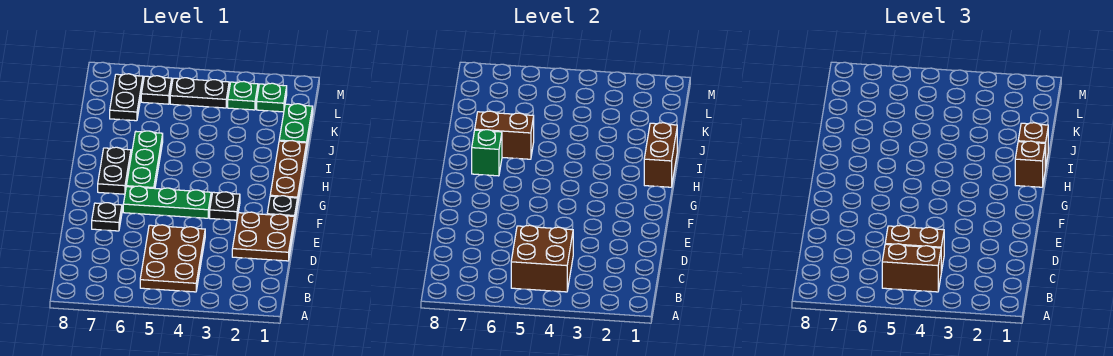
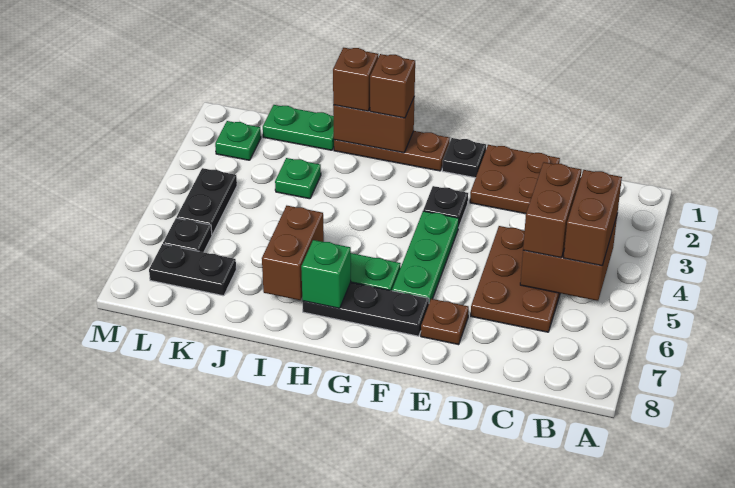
brown plate B4:D5 level 1 -> brown plate C4:D6 level 1
black plate E7 level 1 -> brown plate E7 level 1
black plate G7:H7 level 1 -> black plate F7:H7 level 1
green plate L3 level 1 -> green plate J3 level 1

